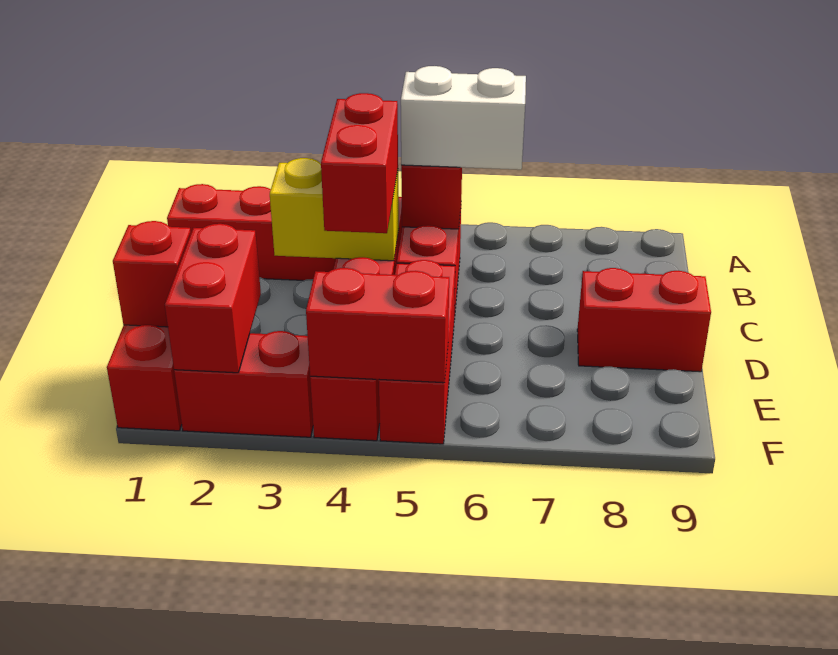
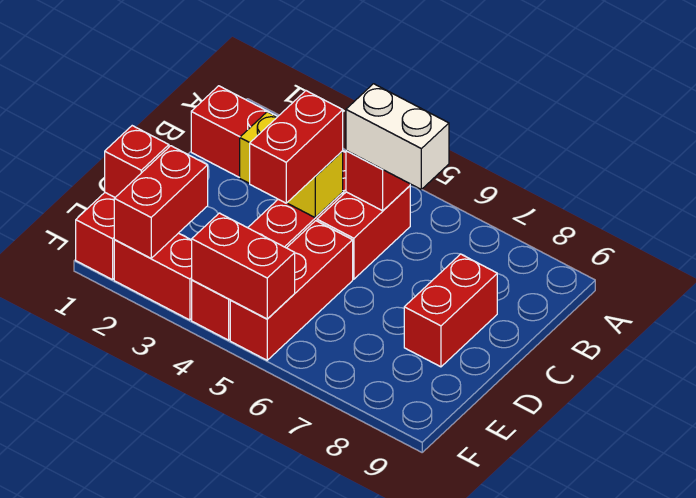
red brick D8:D9 level 1 -> red brick C8:D8 level 1

